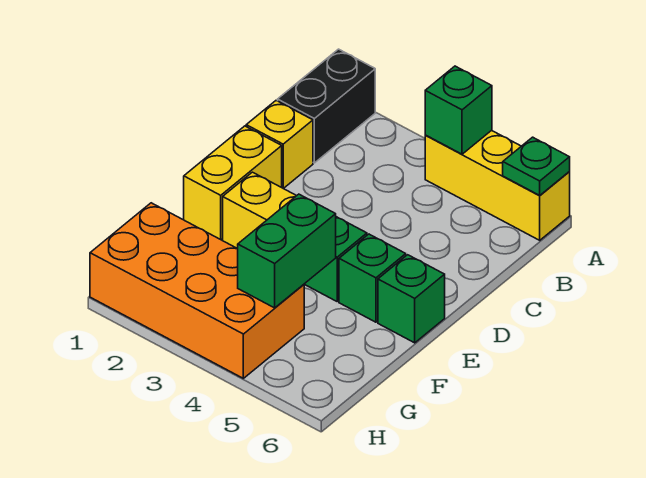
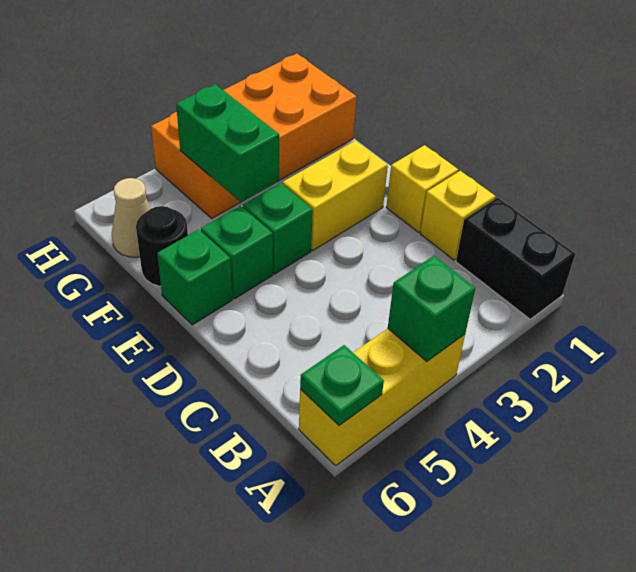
yellow brick D1:E1 level 1 -> yellow brick D1 level 1
none -> black round brick F6 level 1
none -> tan cone G6 level 1

